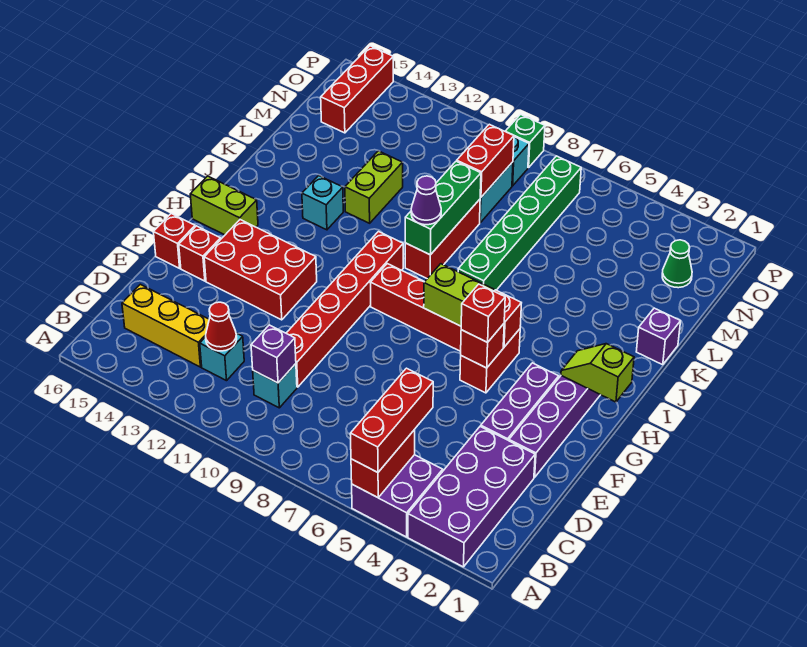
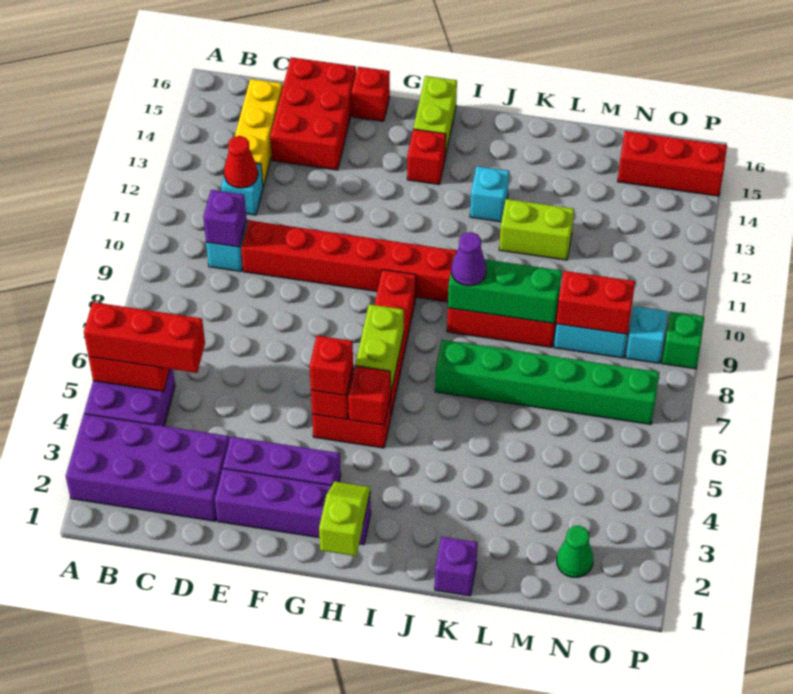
red brick F12:G14 level 1 -> red brick D14:E16 level 1
red brick F15 level 1 -> red brick H14 level 1

